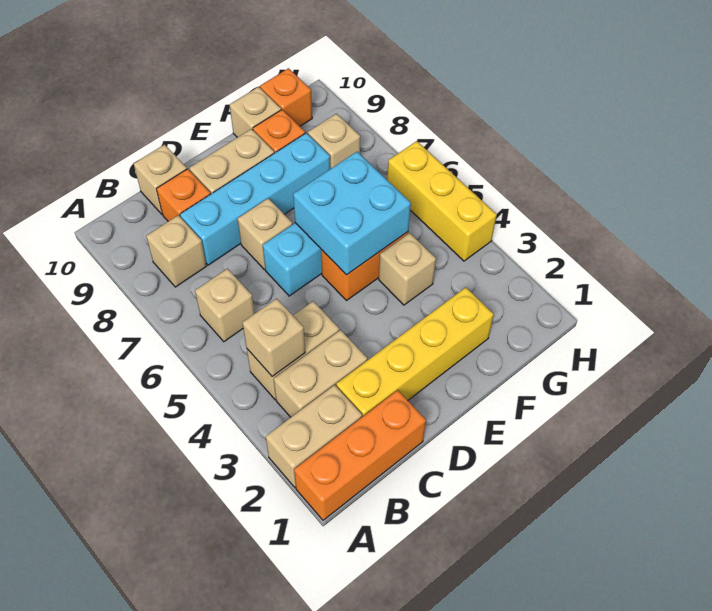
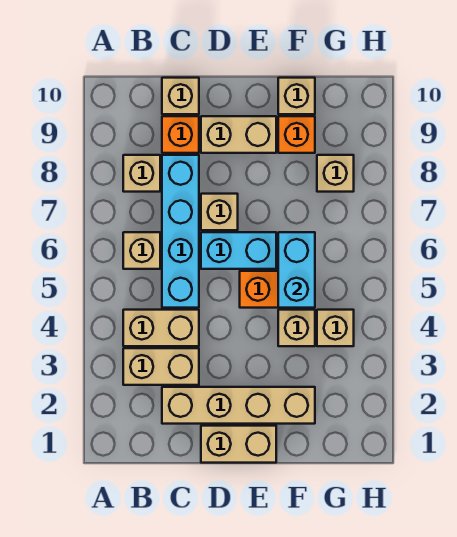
orange brick A1:C1 level 1 -> none
tan brick A2:B2 level 1 -> tan brick D1:E1 level 1
tan brick B4 level 2 -> tan brick G4 level 1
yellow brick C2:F2 level 1 -> tan brick C2:F2 level 1
cyan brick C8:F8 level 1 -> cyan brick C5:C8 level 1
cyan brick E5:F6 level 2 -> cyan brick F5:F6 level 2
orange brick G10 level 1 -> none
yellow brick H4:H6 level 1 -> none

